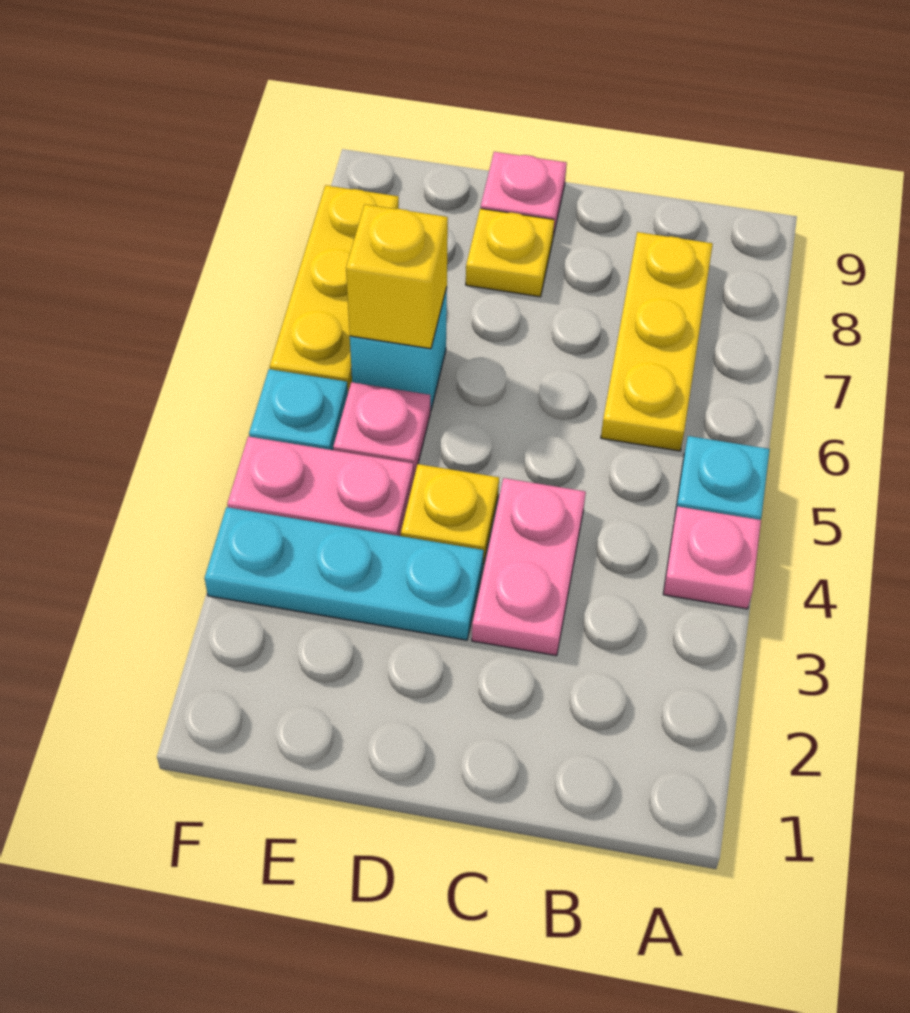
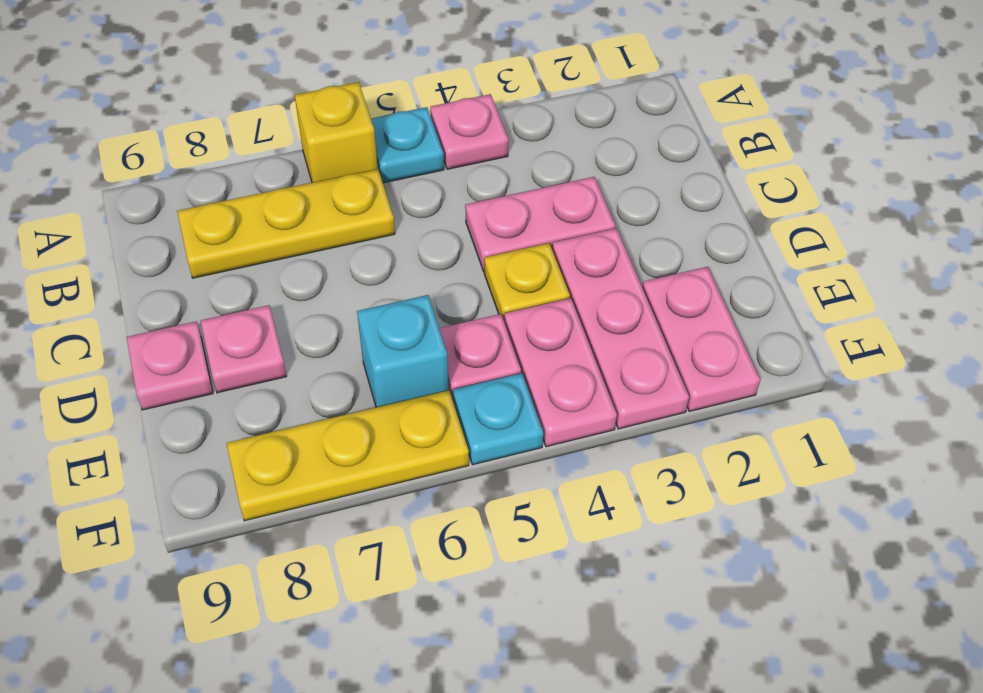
cyan plate D3:F3 level 1 -> pink plate D3:F3 level 1
yellow plate D8 level 1 -> pink plate D8 level 1
none -> pink plate E2:F2 level 1
yellow brick E6 level 2 -> yellow brick A6 level 1

